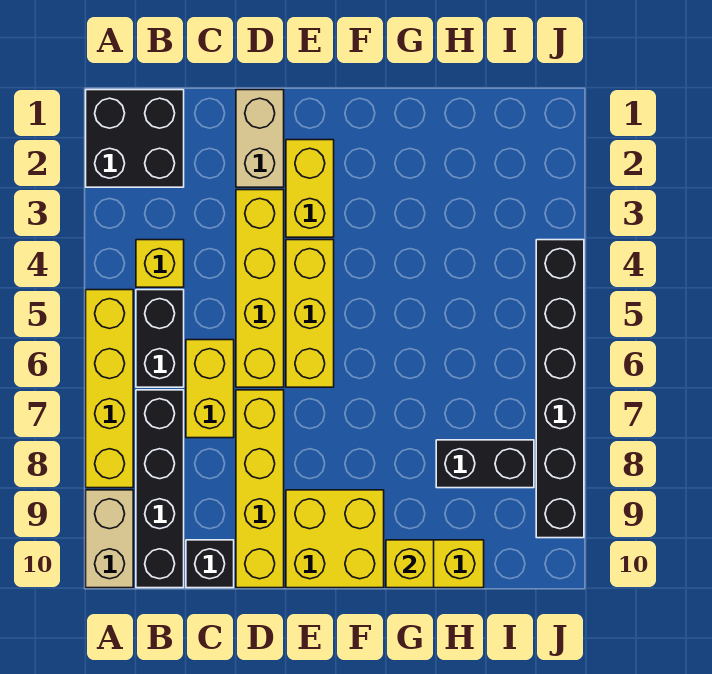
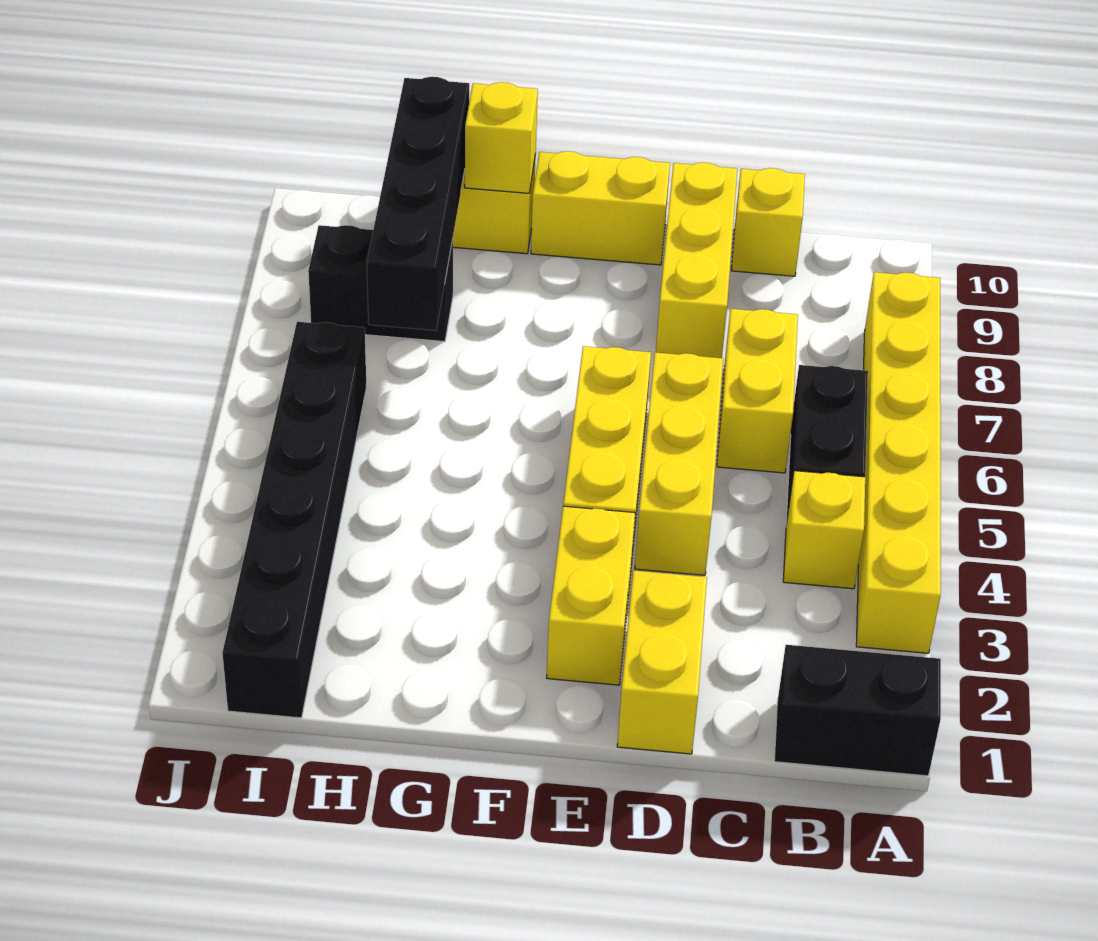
black brick A1:B2 level 1 -> black brick A1:B1 level 1
yellow brick A5:A8 level 1 -> yellow brick A3:A8 level 1
tan brick A9:A10 level 1 -> none
black brick B7:B10 level 1 -> black brick H7:H10 level 2
black brick C10 level 1 -> yellow brick C10 level 1
tan brick D1:D2 level 1 -> yellow brick D1:D2 level 1
yellow brick D3:D6 level 1 -> yellow brick D4:D6 level 1
yellow brick D7:D10 level 1 -> yellow brick D8:D10 level 1
yellow brick E9:F10 level 1 -> yellow brick E10:F10 level 1
black brick J4:J9 level 1 -> black brick I1:I6 level 1

